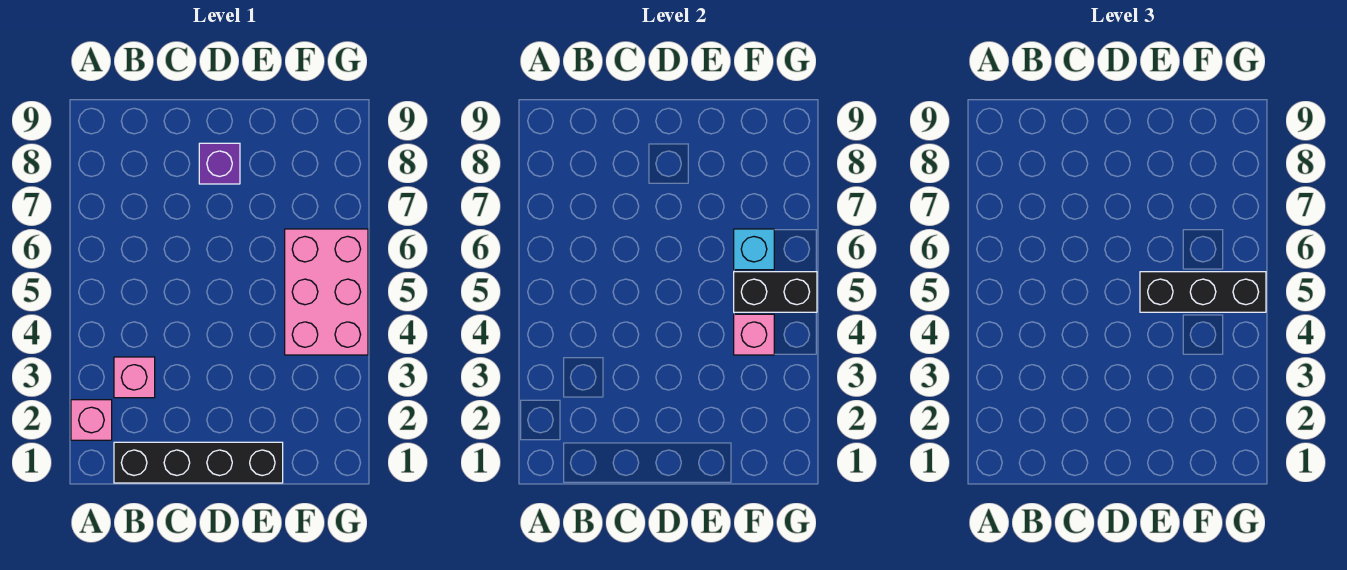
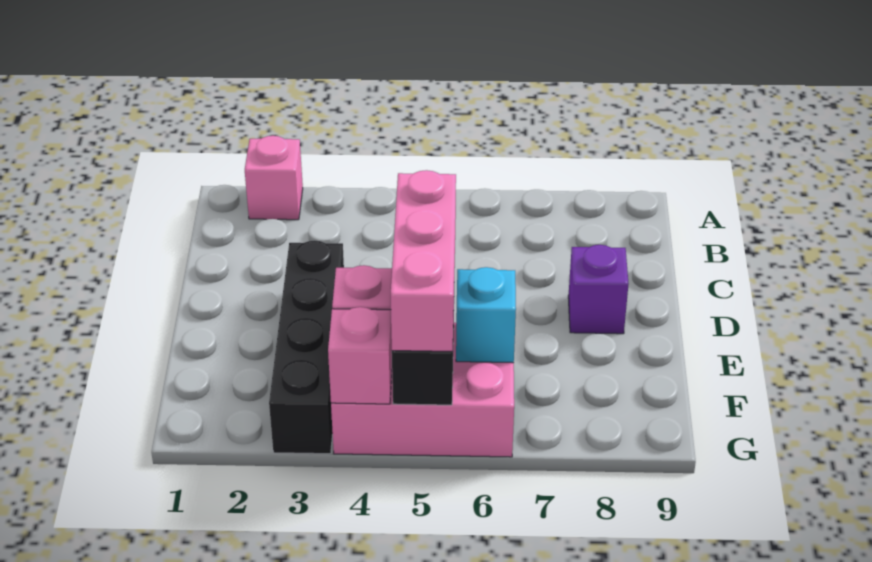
black brick B1:E1 level 1 -> black brick D3:G3 level 1
pink brick B3 level 1 -> pink brick G4 level 2
black brick E5:G5 level 3 -> pink brick E5:G5 level 3

